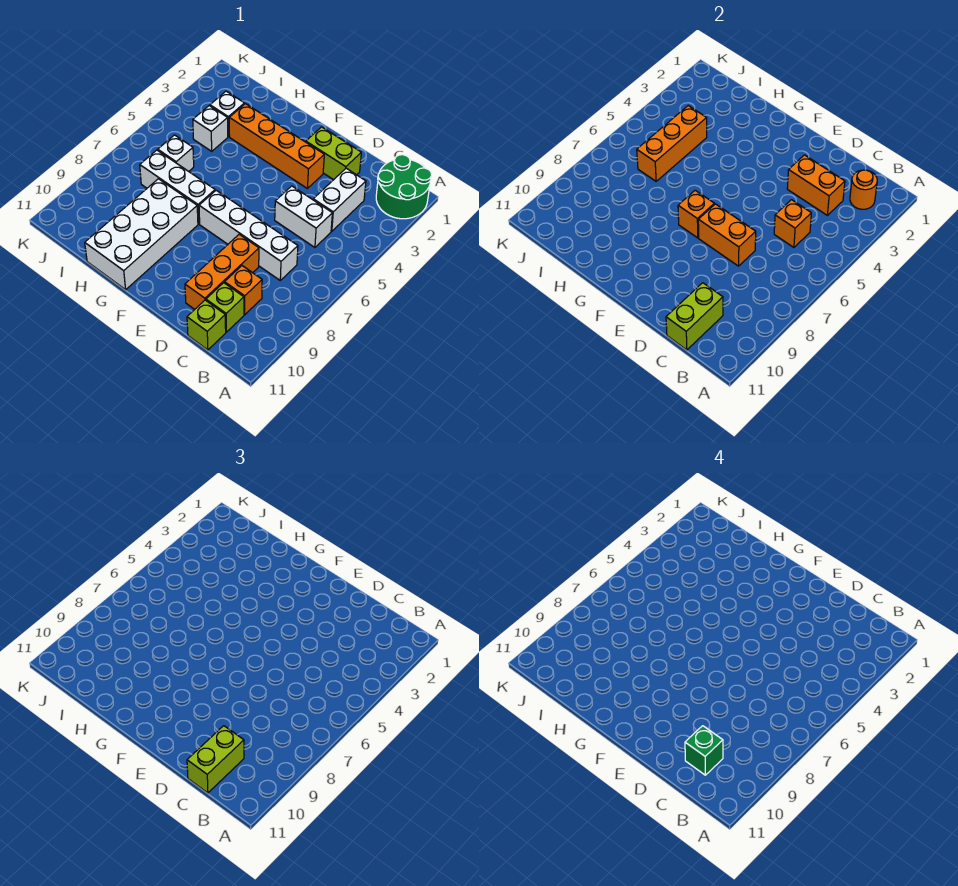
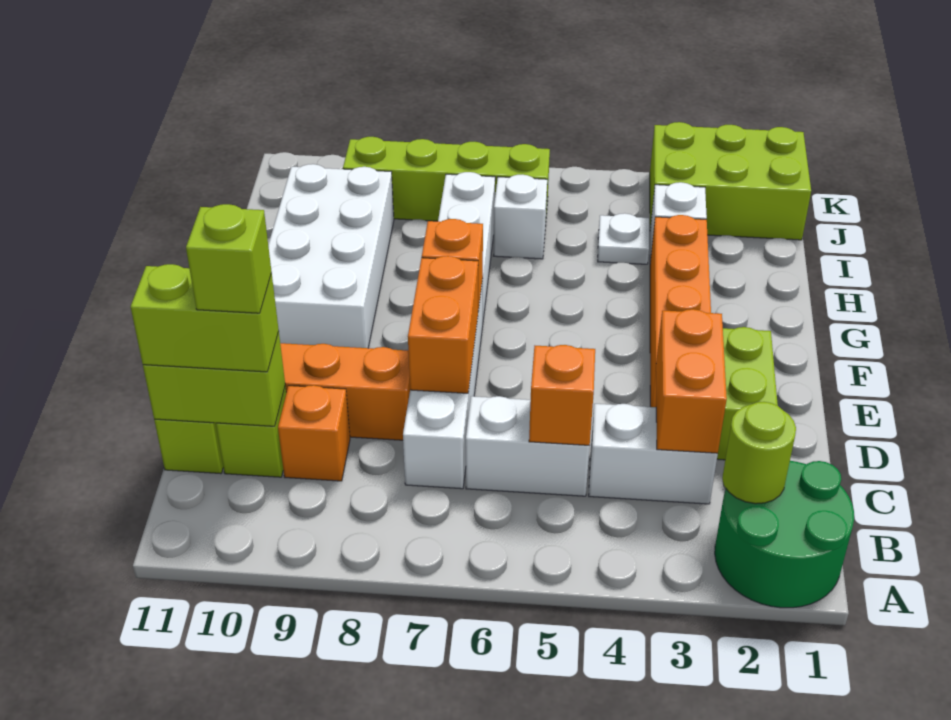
orange round brick B2 level 2 -> lime round brick B2 level 2
white brick C5:D5 level 1 -> white brick C5:C6 level 1
green brick C10 level 4 -> lime brick C10 level 4
white brick G8:H11 level 1 -> white brick F9:I10 level 1
white brick I4 level 1 -> white plate I4 level 1
orange brick I4:I6 level 2 -> none
none -> lime brick J1:K3 level 1
none -> lime brick J6:J9 level 1

